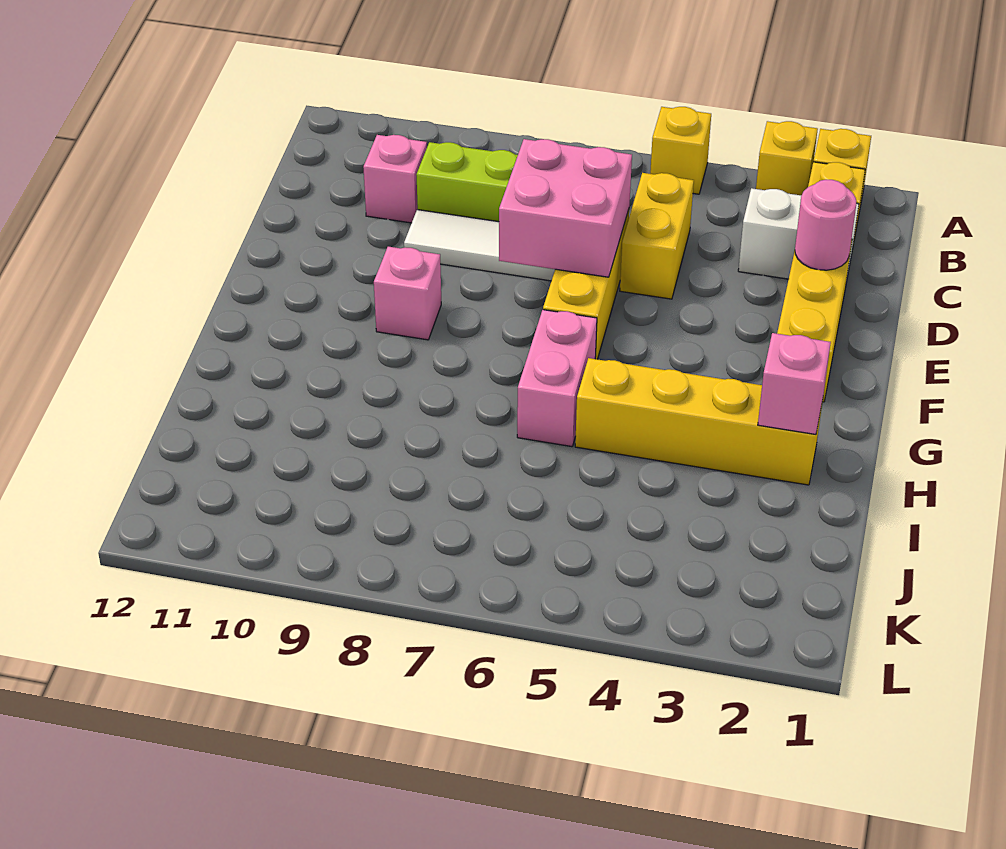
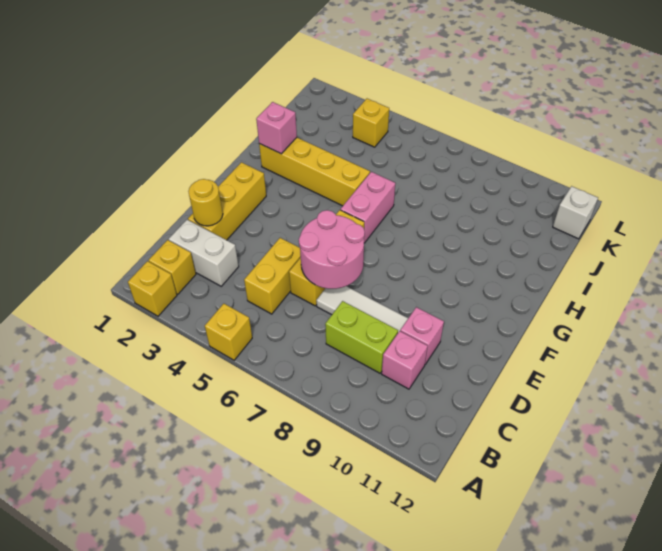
yellow brick A3 level 1 -> yellow brick K4 level 1
pink round brick D2 level 2 -> yellow round brick D2 level 2
pink brick D6:E7 level 2 -> pink round brick D6:E7 level 2
pink brick F9 level 1 -> pink brick D10 level 1
none -> white brick K12 level 1

